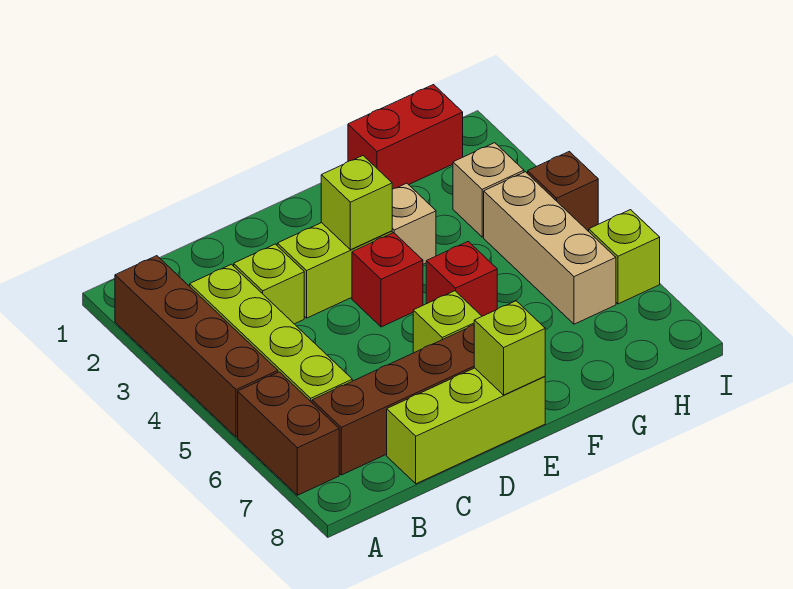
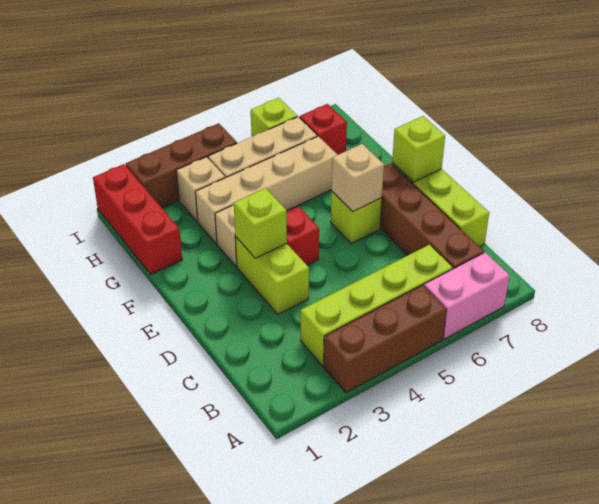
brown brick A2:A5 level 1 -> brown brick A3:A5 level 1
brown brick A6:A7 level 1 -> pink brick A6:A7 level 1
lime brick C3 level 1 -> none
none -> tan brick E6 level 2
red brick F5 level 1 -> red brick H7 level 1
red brick G1:H1 level 1 -> red brick G1:I1 level 1
none -> tan brick G3:G6 level 1
brown brick I4 level 1 -> brown brick I2:I4 level 1

